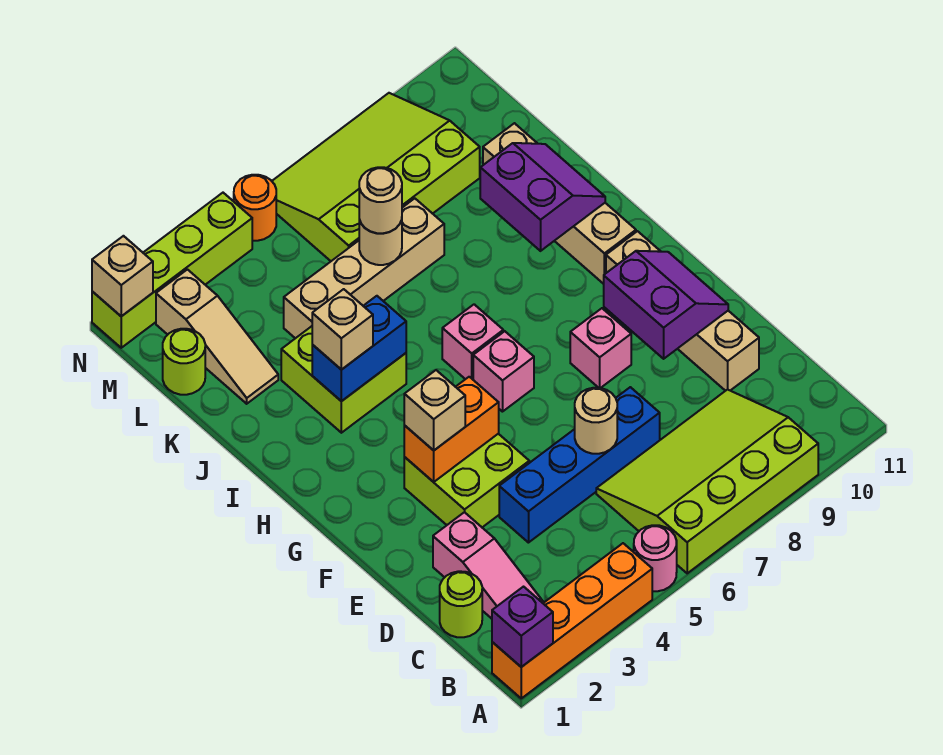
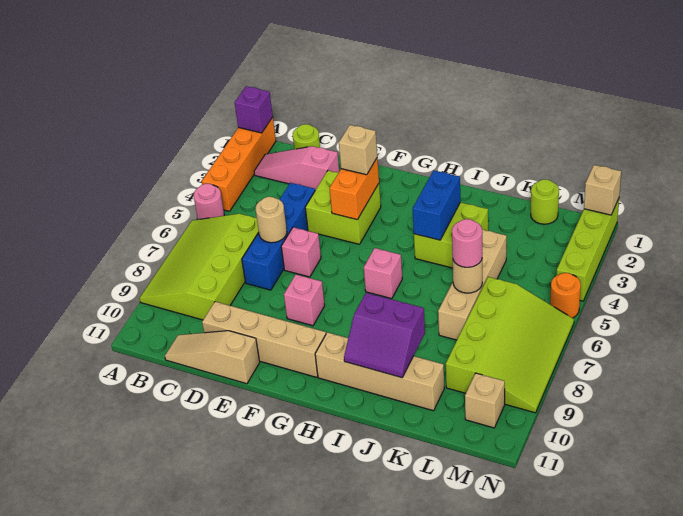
lime slope A6:C9 level 1 top A -> lime slope A6:C9 level 1 top C
purple slope E9:F10 level 2 top 9 -> none
pink brick G6 level 1 -> pink brick E6 level 1
tan brick I3 level 3 -> tan brick M10 level 1
tan slope K2:M2 level 1 top M -> tan slope C11:E11 level 1 top E
tan round brick K6 level 3 -> pink round brick K6 level 3

